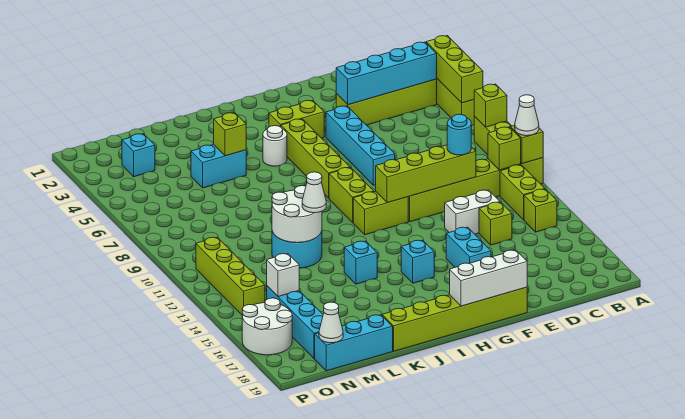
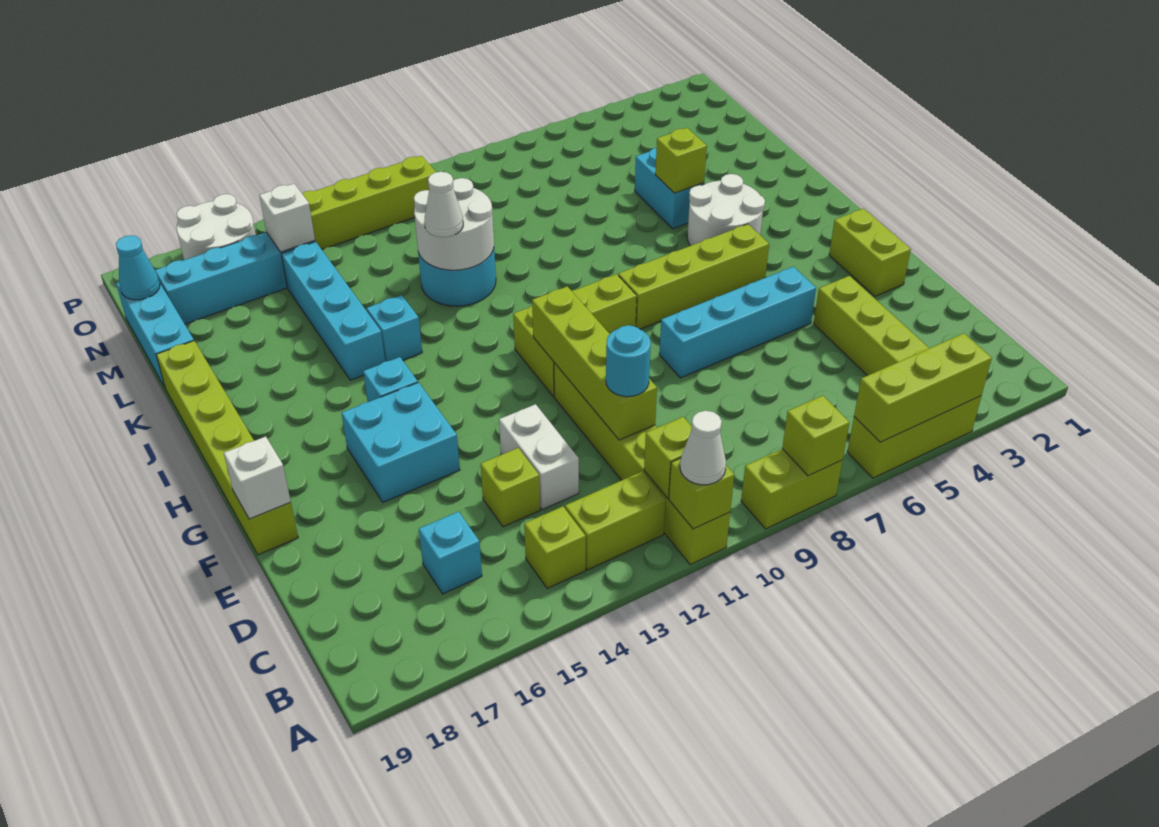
cyan brick B4:E4 level 2 -> cyan brick J15:M15 level 1
cyan brick F15:F16 level 1 -> cyan brick F15:G16 level 1
white brick F19:H19 level 2 -> white brick F19 level 2
lime brick G4:H4 level 1 -> lime brick F2:G2 level 1
white round brick I5 level 1 -> white round brick I4:J5 level 1
cyan brick N3 level 1 -> cyan brick C16 level 1
white cone N19 level 2 -> cyan cone N19 level 2

